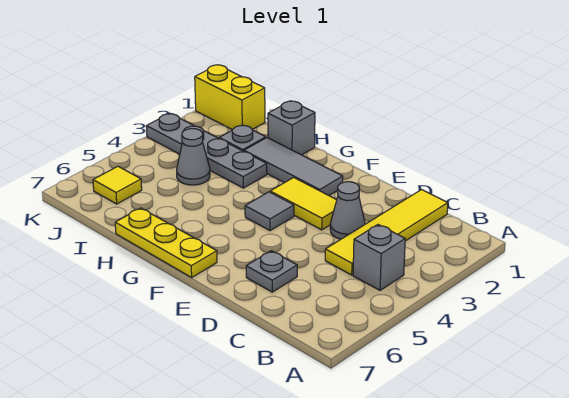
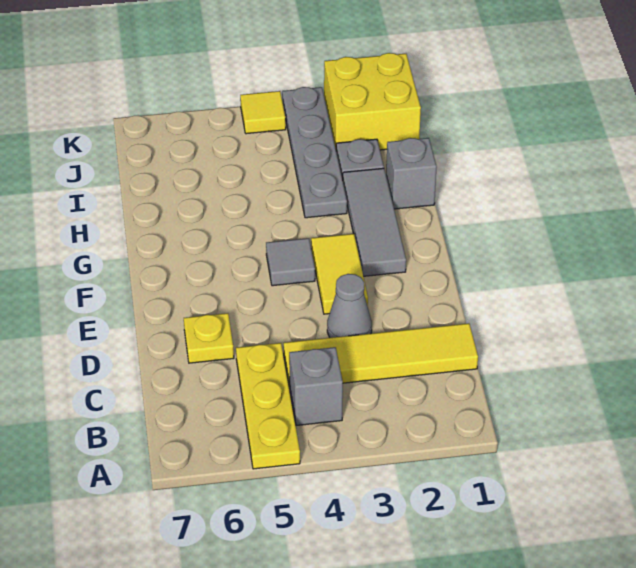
grey plate D6 level 1 -> yellow plate D6 level 1
yellow plate F7:H7 level 1 -> yellow plate A5:C5 level 1
grey cone I4 level 1 -> none
yellow brick J1:K1 level 1 -> yellow brick J1:K2 level 1
yellow tile J6 level 1 -> yellow tile K4 level 1

